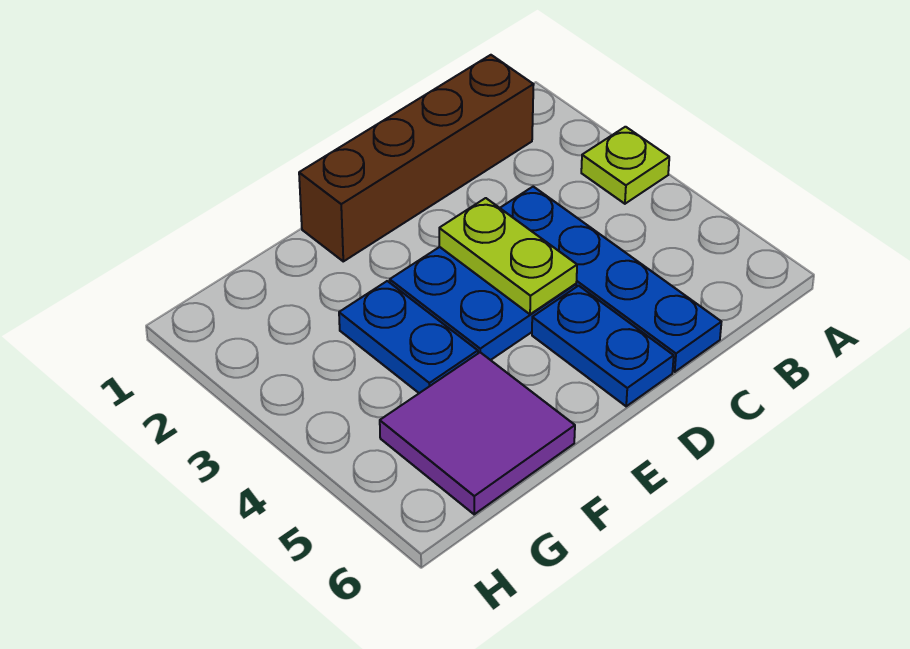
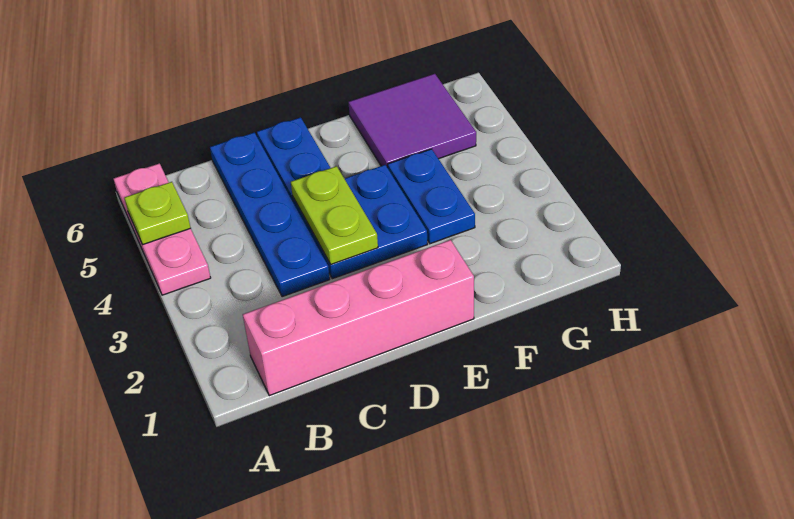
lime plate A3 level 1 -> lime plate A5 level 2
none -> pink plate A4:A6 level 1
brown brick B1:E1 level 1 -> pink brick B1:E1 level 1

